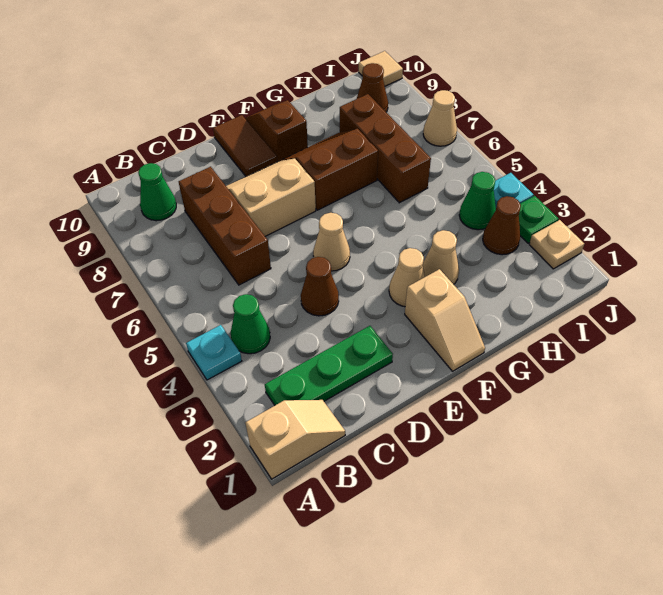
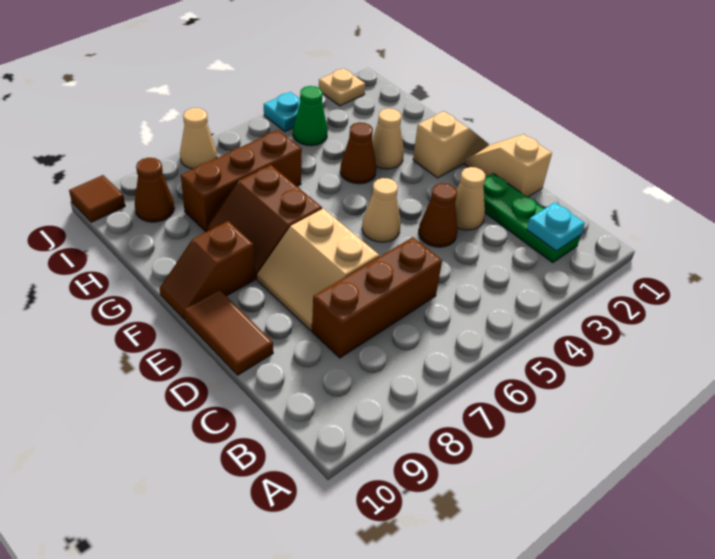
tan slope A1:B1 level 1 top A -> tan slope D1:E1 level 1 top D
cyan plate A4 level 1 -> cyan plate B2 level 2
green cone B4 level 1 -> none
green cone B9 level 1 -> none
brown tile E9:E10 level 1 -> brown tile D10:E10 level 1
tan cone F3 level 1 -> tan cone D3 level 1
brown cone I3 level 1 -> brown cone G4 level 1
green plate J3 level 1 -> none
tan tile J10 level 1 -> brown tile J10 level 1

